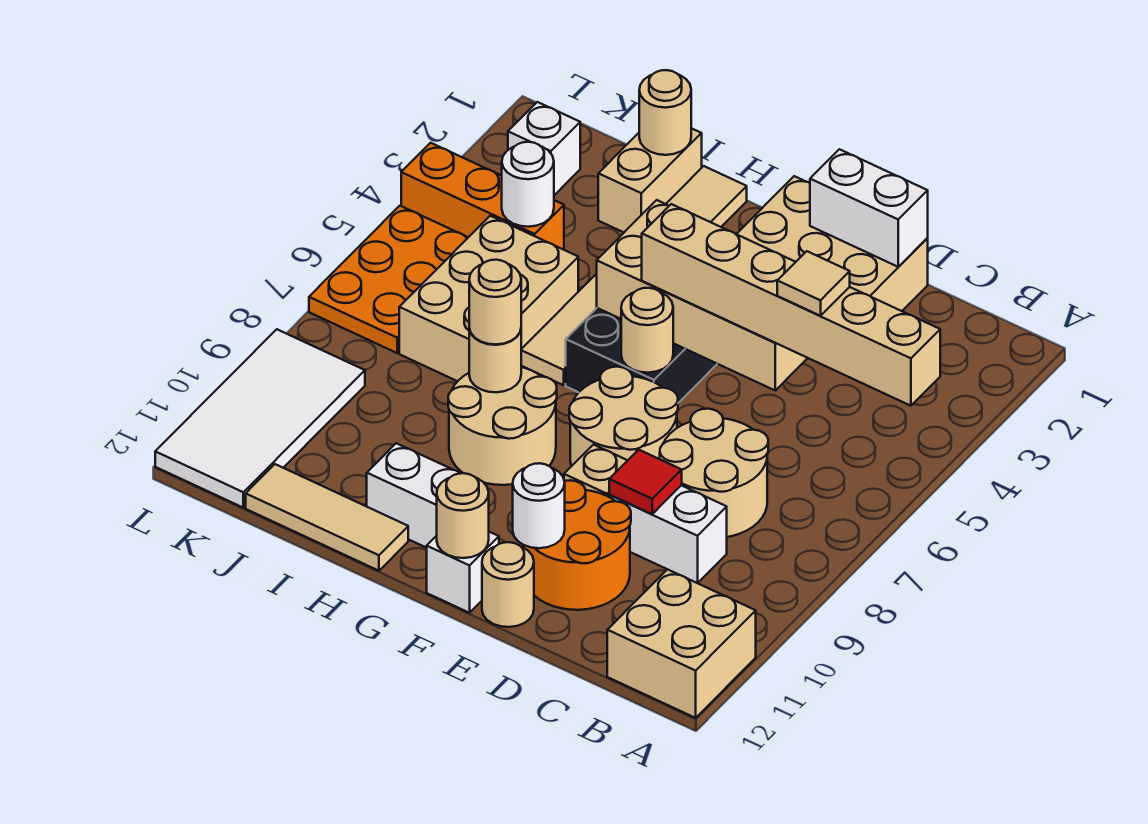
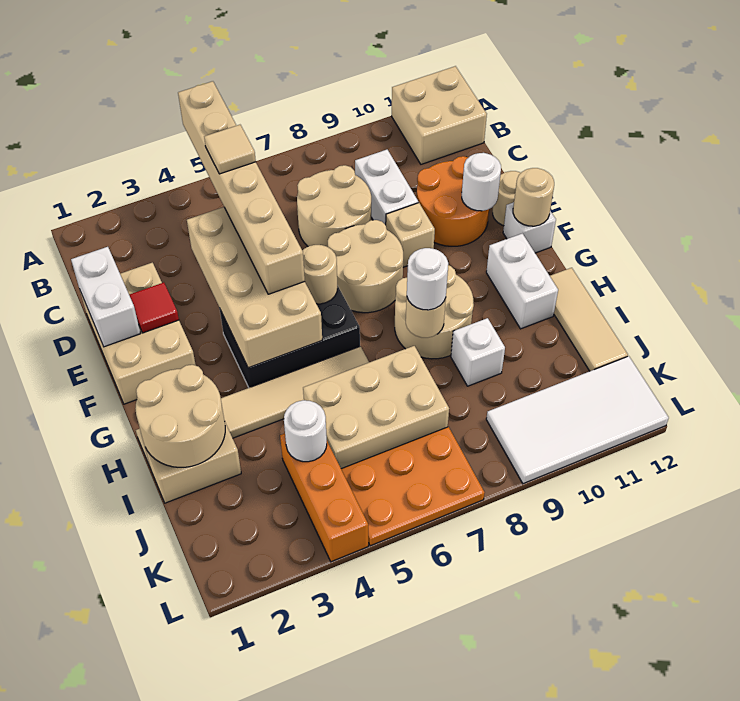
red tile D9 level 2 -> red tile E2 level 2
tan round brick H8 level 3 -> white round brick H8 level 3
tan round brick I1 level 2 -> tan round brick H1:I2 level 2
white brick K2 level 1 -> white brick I9 level 1

